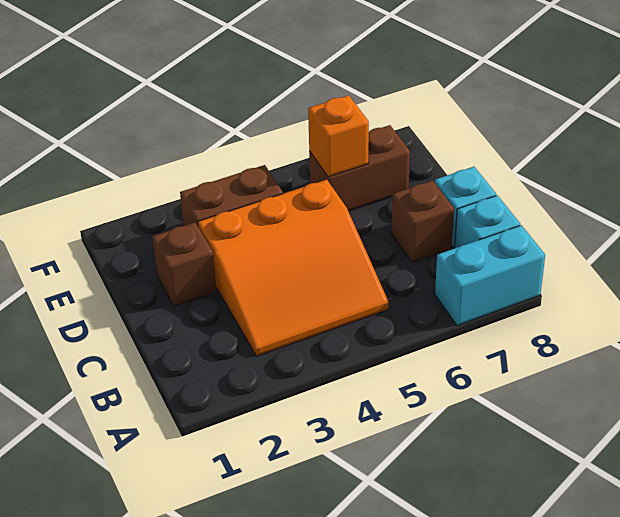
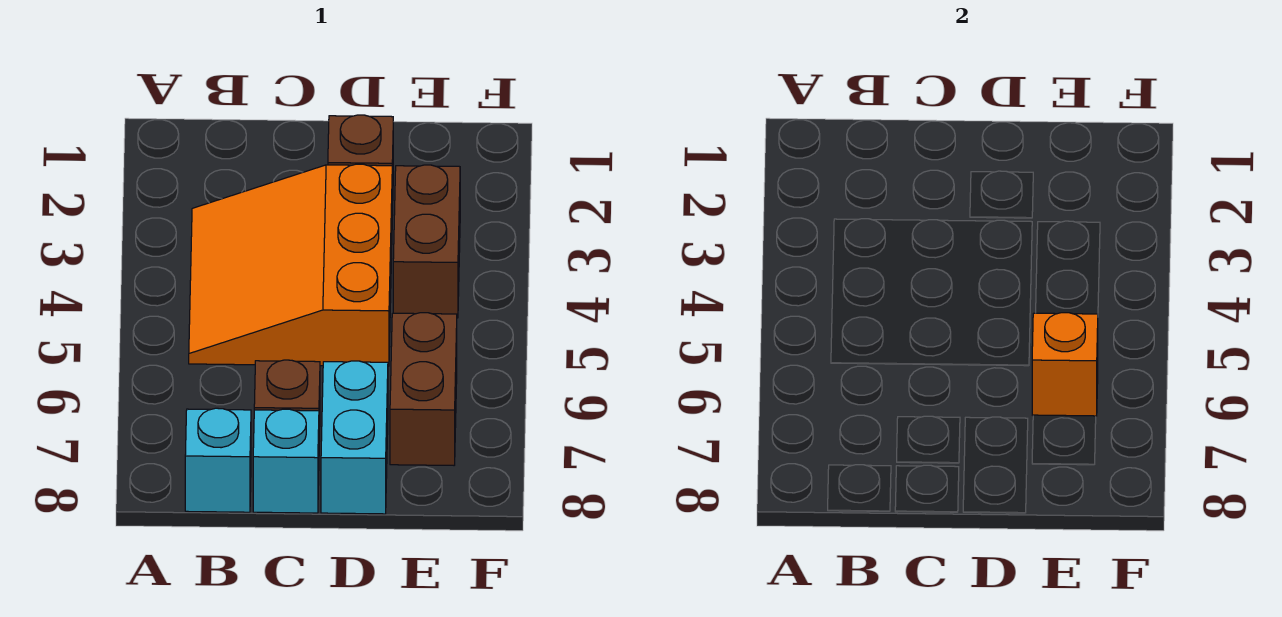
cyan brick A7:A8 level 1 -> cyan brick D7:D8 level 1

